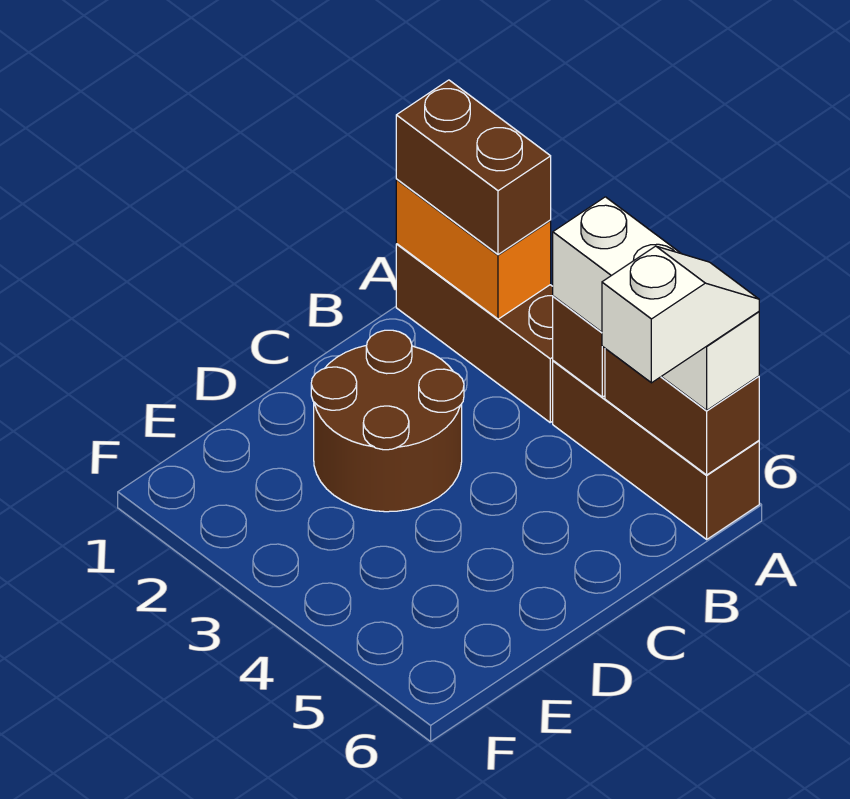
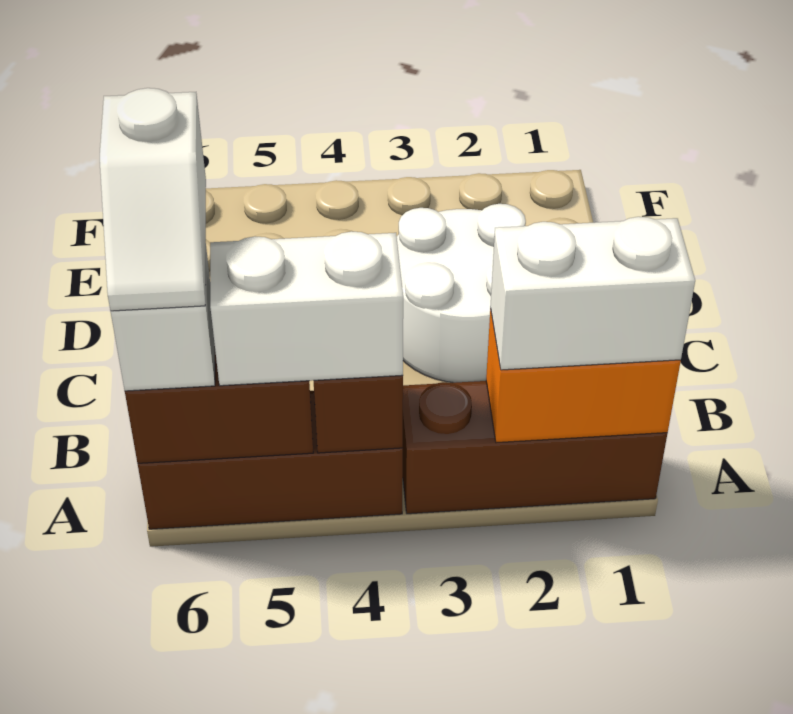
brown brick A1:A2 level 3 -> white brick A1:A2 level 3
brown round brick C2:D3 level 1 -> white round brick C2:D3 level 1

